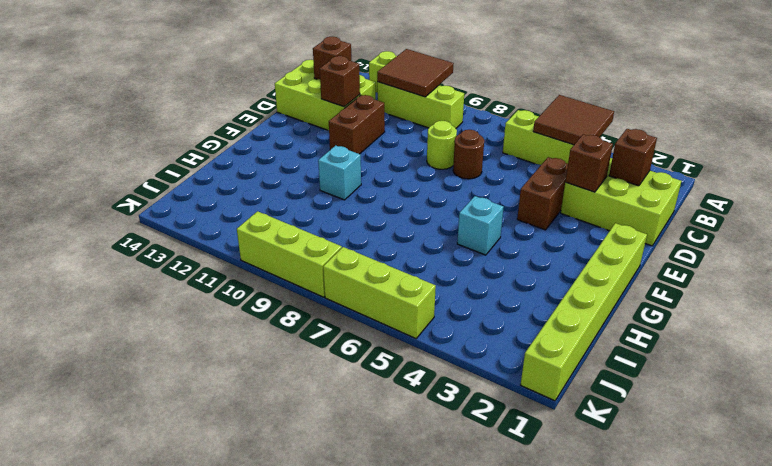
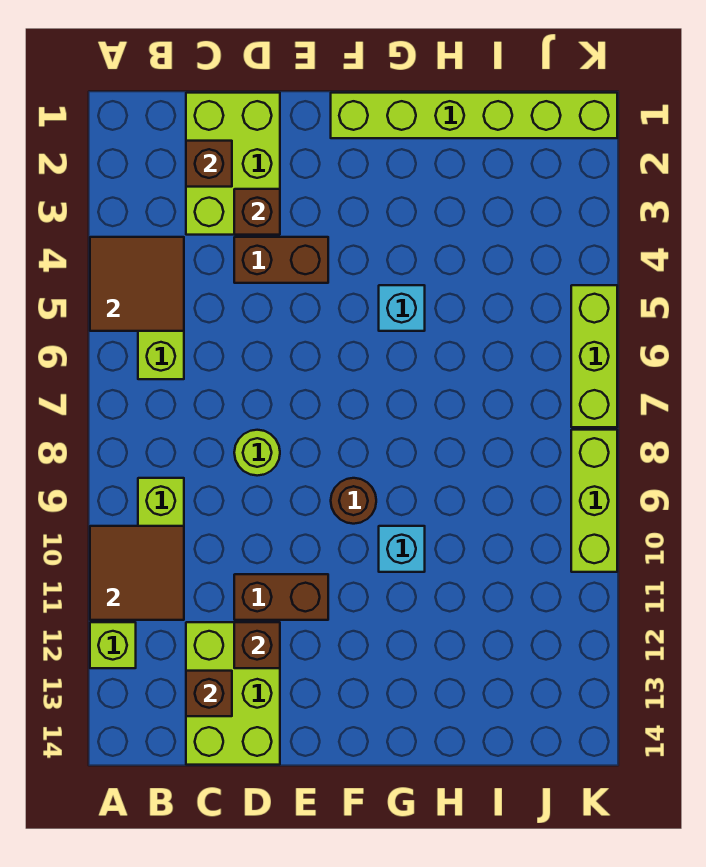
brown round brick D7 level 1 -> brown round brick F9 level 1

